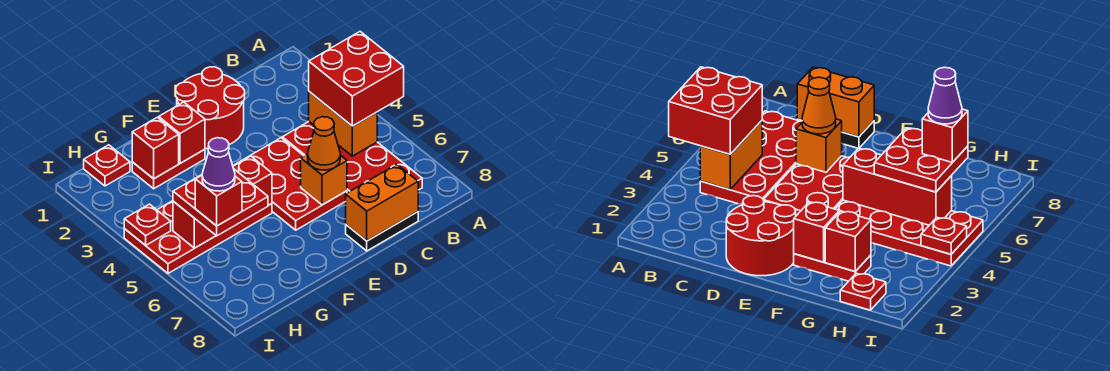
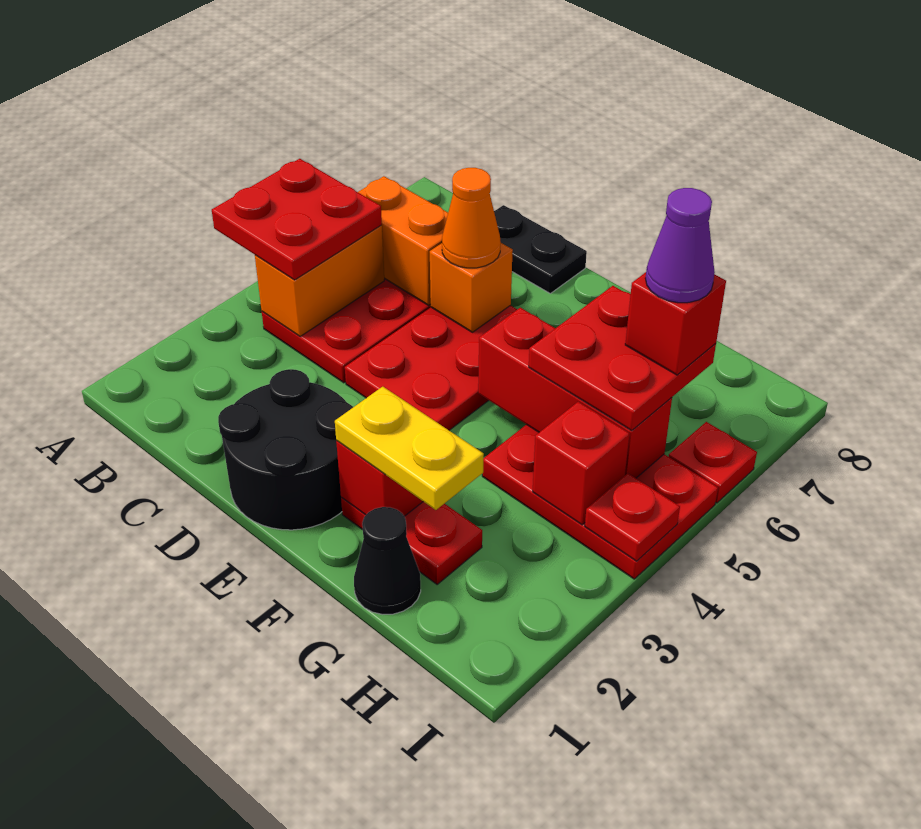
red brick A4:B5 level 3 -> red plate A4:B5 level 3
orange brick C8:D8 level 2 -> orange brick B6:C6 level 2
red round brick D1:E2 level 1 -> black round brick D1:E2 level 1
none -> yellow plate F2:G2 level 3
red plate F4:I5 level 1 -> red plate G4:I5 level 1
none -> black cone G1 level 1
red brick G2 level 2 -> red brick H4 level 2
red plate H1 level 1 -> red plate I6 level 1

